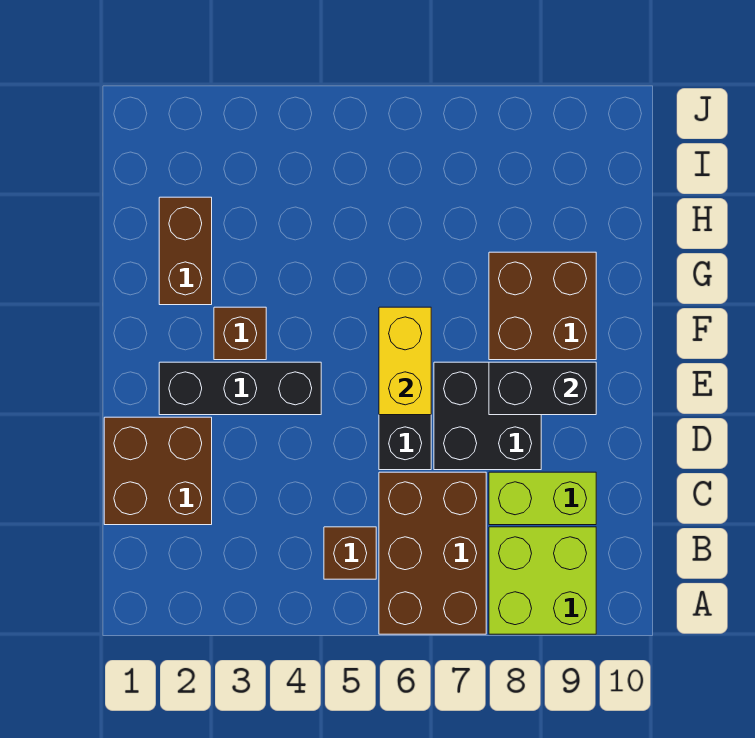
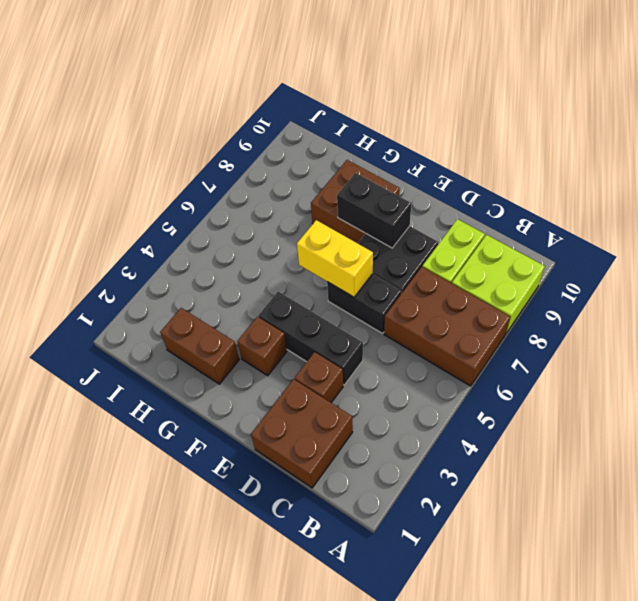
brown brick B5 level 1 -> brown brick D3 level 1
black brick E2:E4 level 1 -> black brick D4:F4 level 1
black brick E8:E9 level 2 -> black brick E8:F8 level 2

